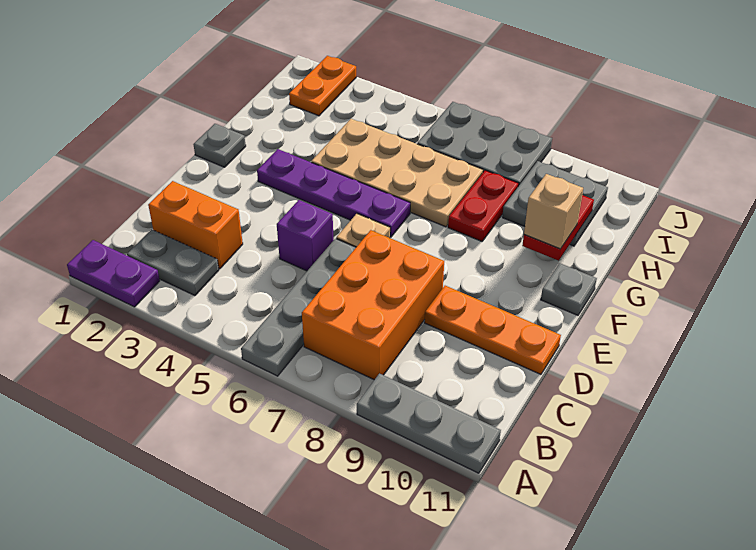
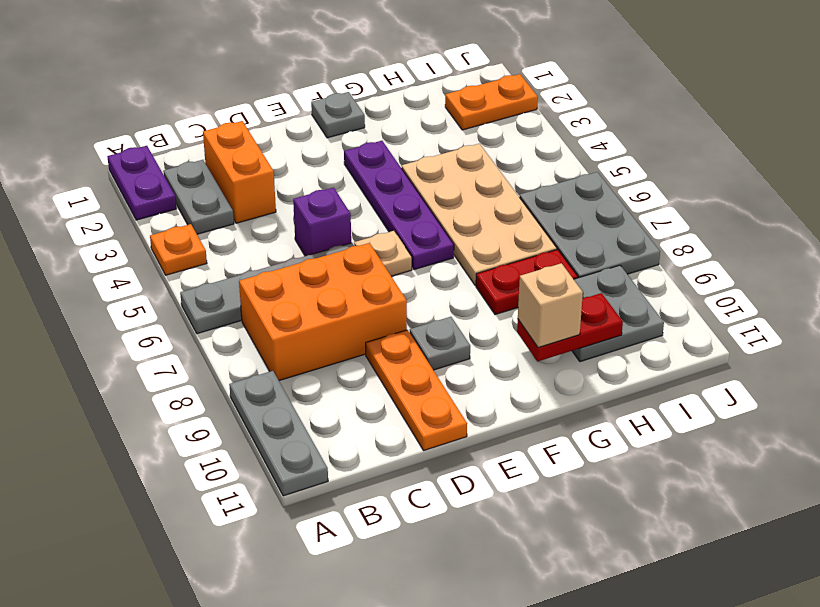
none -> orange plate A4 level 1
grey plate F11 level 1 -> grey plate E9 level 1

